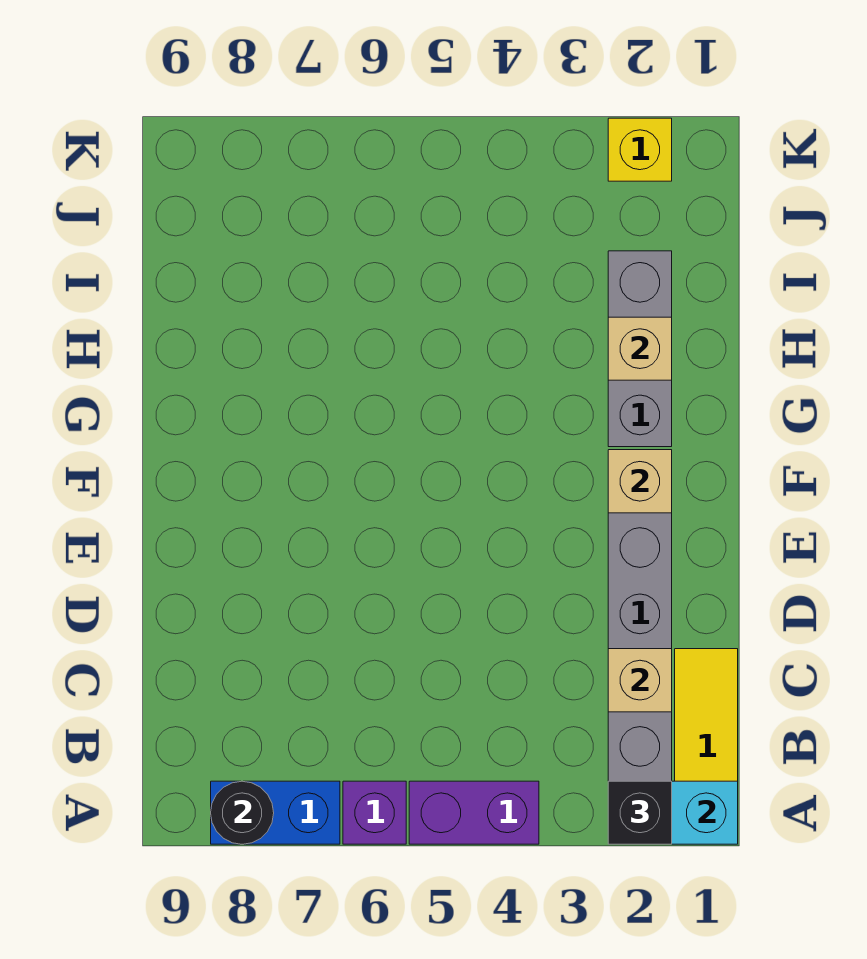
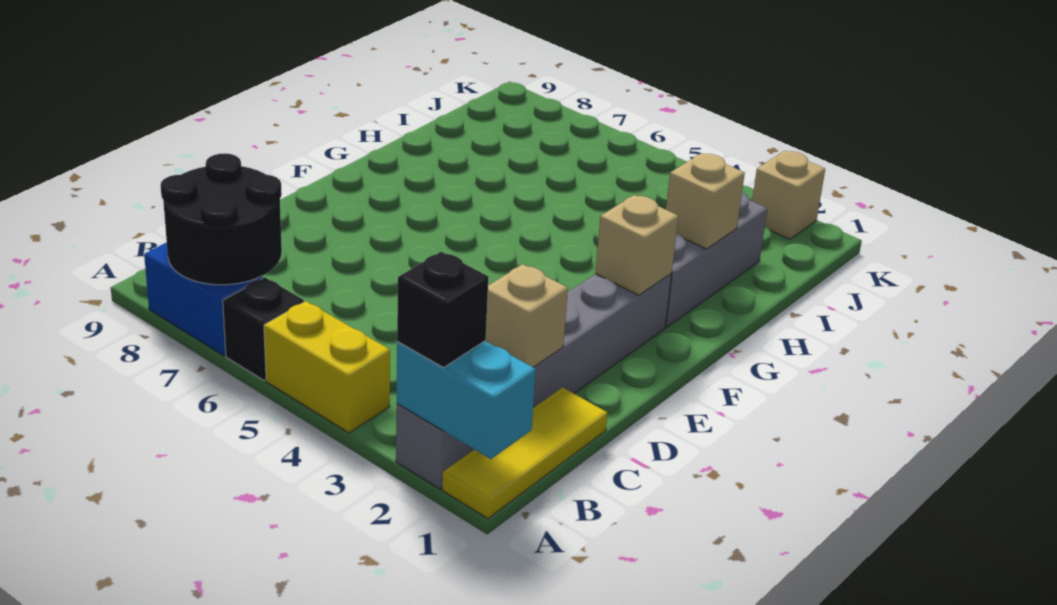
purple brick A4:A5 level 1 -> yellow brick A4:A5 level 1
purple brick A6 level 1 -> black brick A6 level 1
black round brick A8 level 2 -> black round brick A7:B8 level 2
yellow brick K2 level 1 -> tan brick K2 level 1

